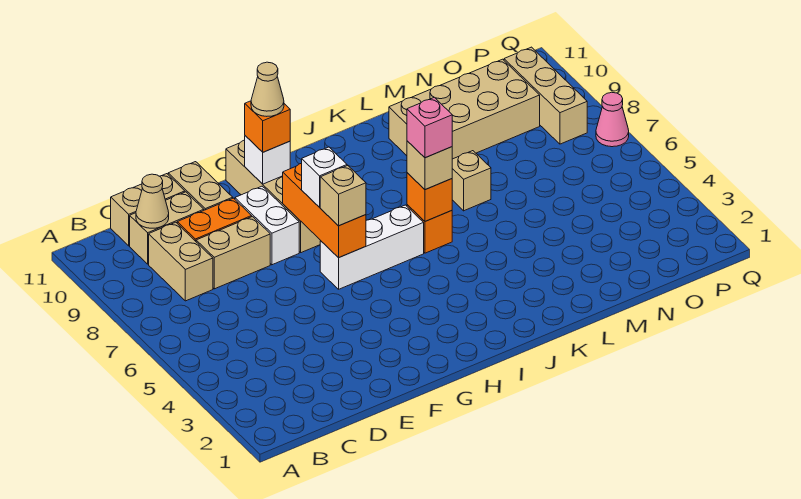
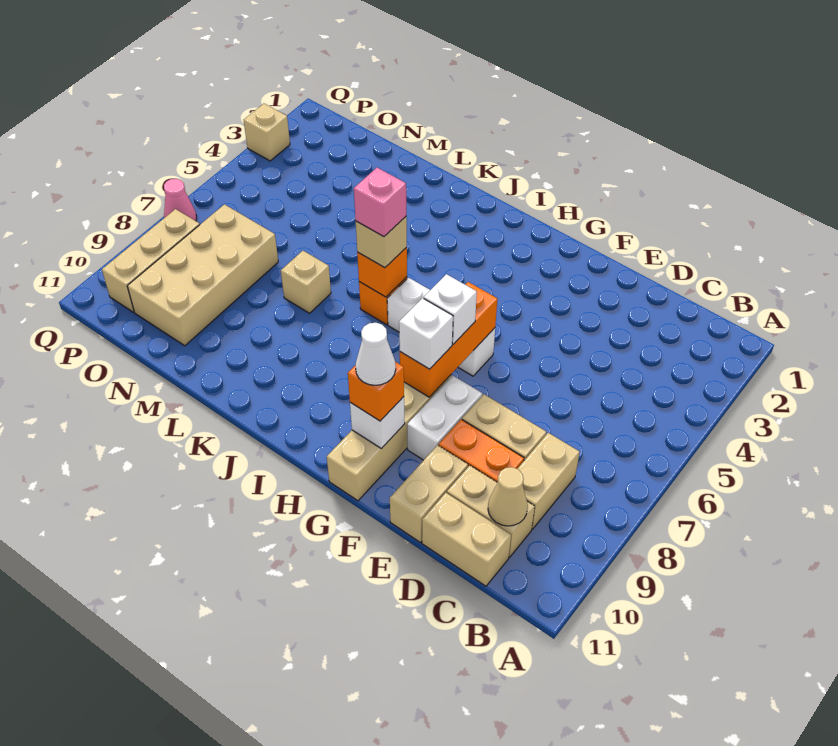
tan brick G6 level 3 -> tan brick Q3 level 1
none -> white brick G8 level 3
tan cone G10 level 4 -> white cone G10 level 4
tan brick L9:O10 level 1 -> tan brick N7:O10 level 1

